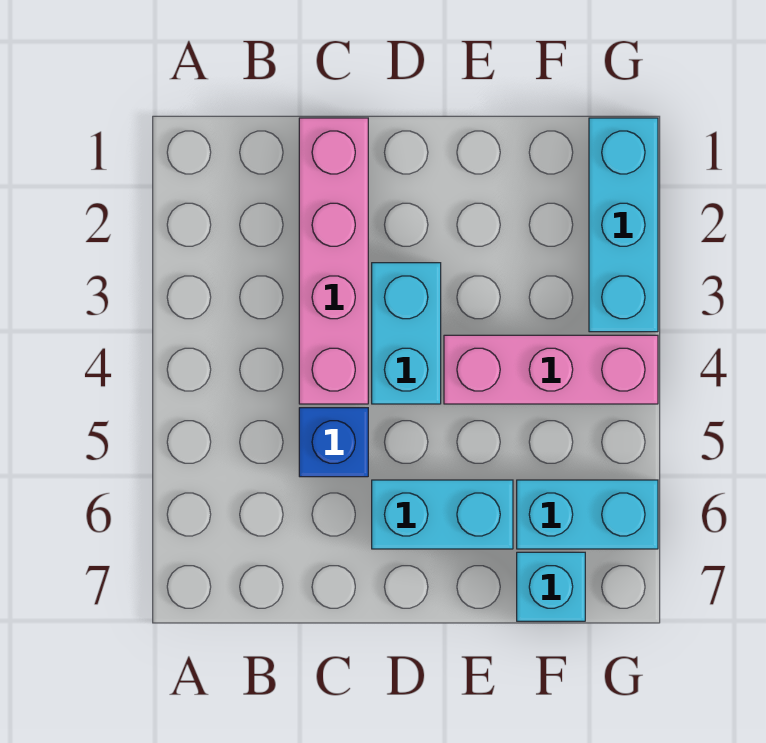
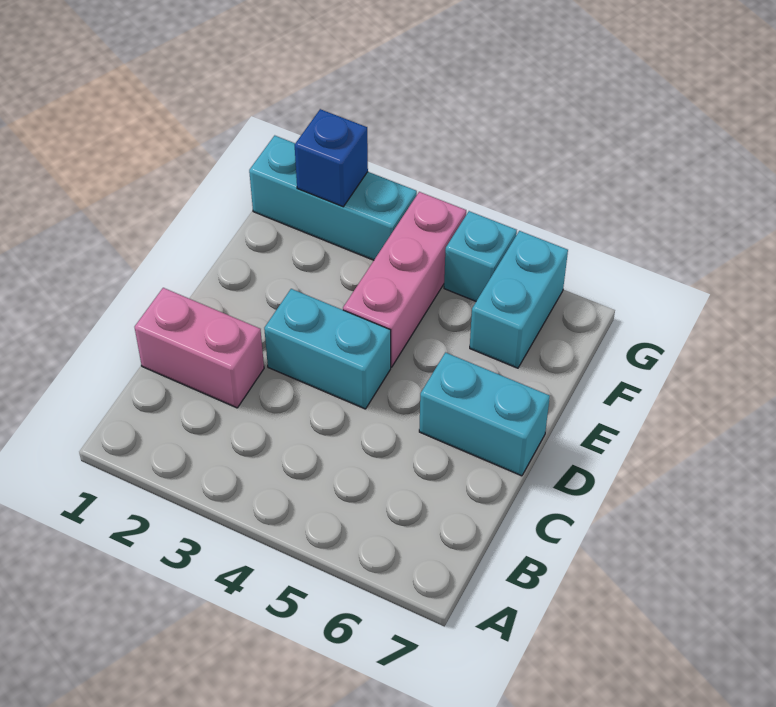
pink brick C1:C4 level 1 -> pink brick C1:C2 level 1
blue brick C5 level 1 -> blue brick G2 level 2
cyan brick D6:E6 level 1 -> cyan brick D6:D7 level 1
cyan brick F7 level 1 -> cyan brick G5 level 1

